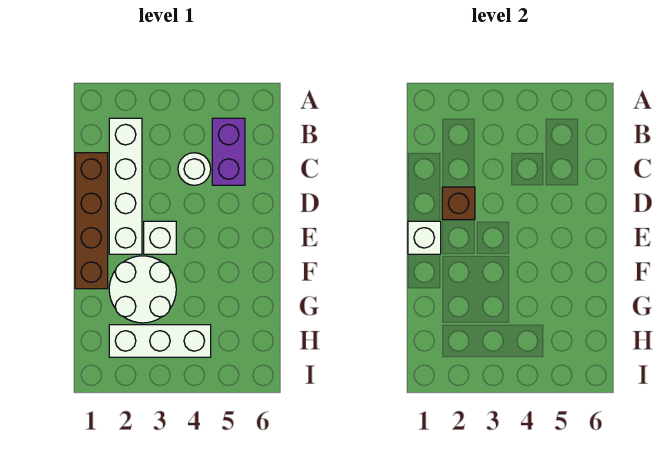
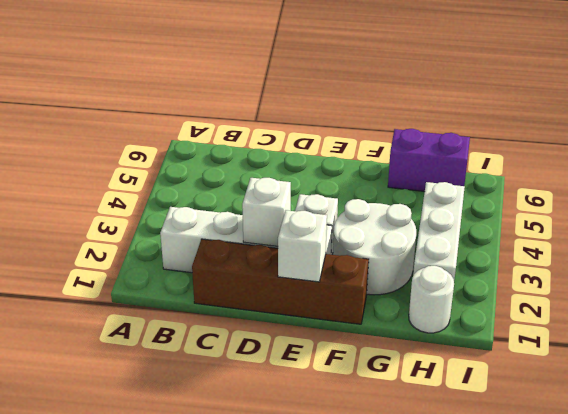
purple brick B5:C5 level 1 -> purple brick G6:H6 level 1
white round brick C4 level 1 -> white round brick H1 level 1
brown brick D2 level 2 -> white brick D2 level 2

